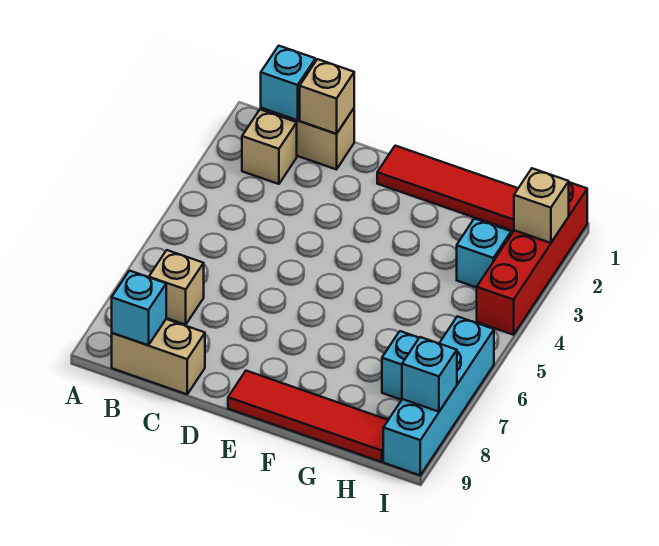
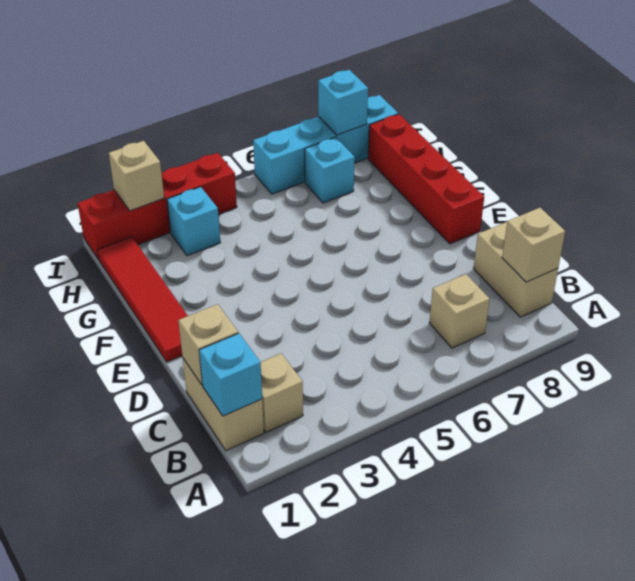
cyan brick B9 level 2 -> tan brick B9 level 2
red tile E9:H9 level 1 -> red brick E9:H9 level 1

